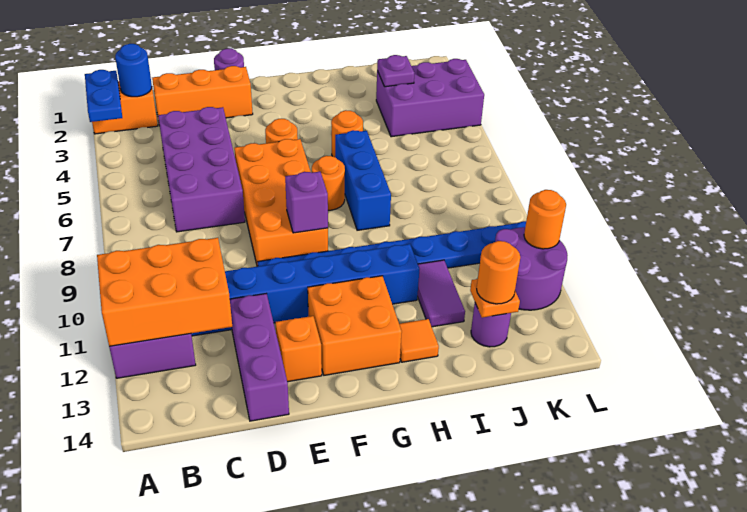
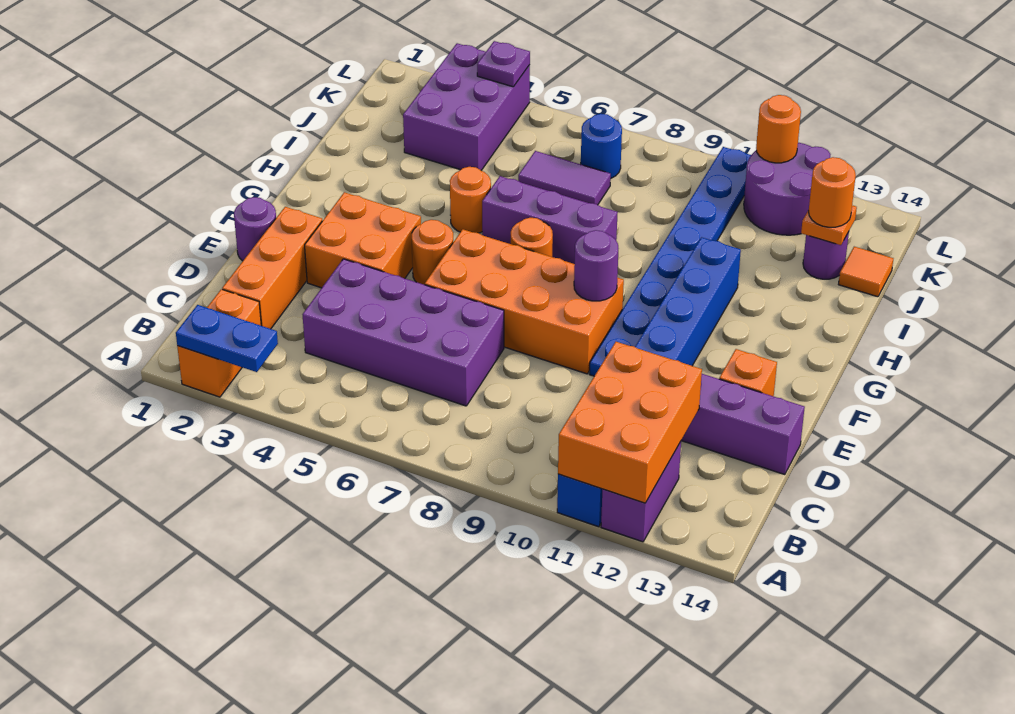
blue round brick B2 level 2 -> blue round brick K7 level 1
purple brick F9 level 2 -> purple round brick F9 level 2
orange brick F12:G13 level 1 -> orange brick E3:F4 level 1
blue brick H6:H8 level 1 -> purple brick H6:H8 level 1
orange tile H13 level 1 -> orange tile J14 level 1
purple tile I11:I12 level 1 -> purple tile J6:J7 level 1
purple plate J3 level 2 -> purple plate L4 level 2

